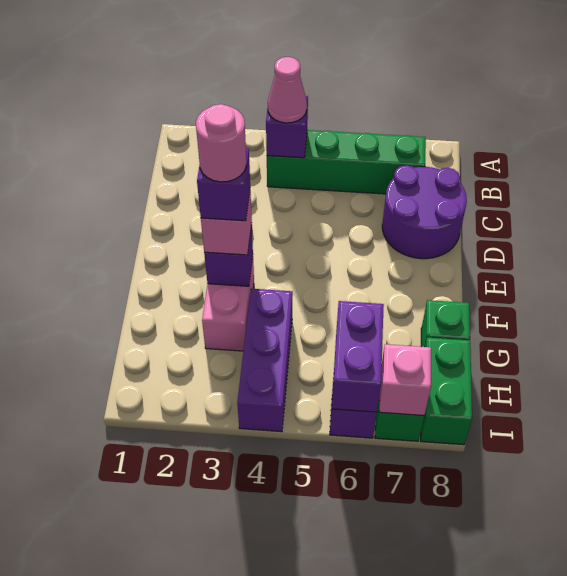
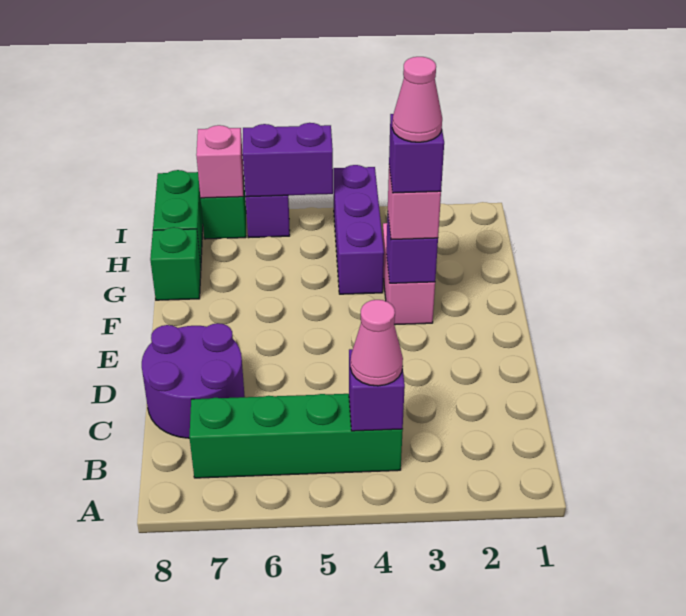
pink round brick F3 level 5 -> pink cone F3 level 5
purple brick H6:I6 level 2 -> purple brick I5:I6 level 2

